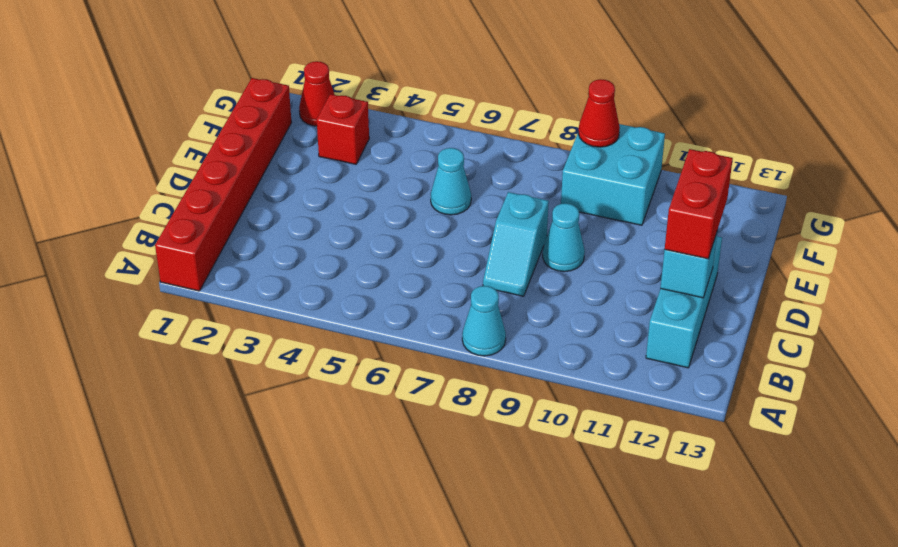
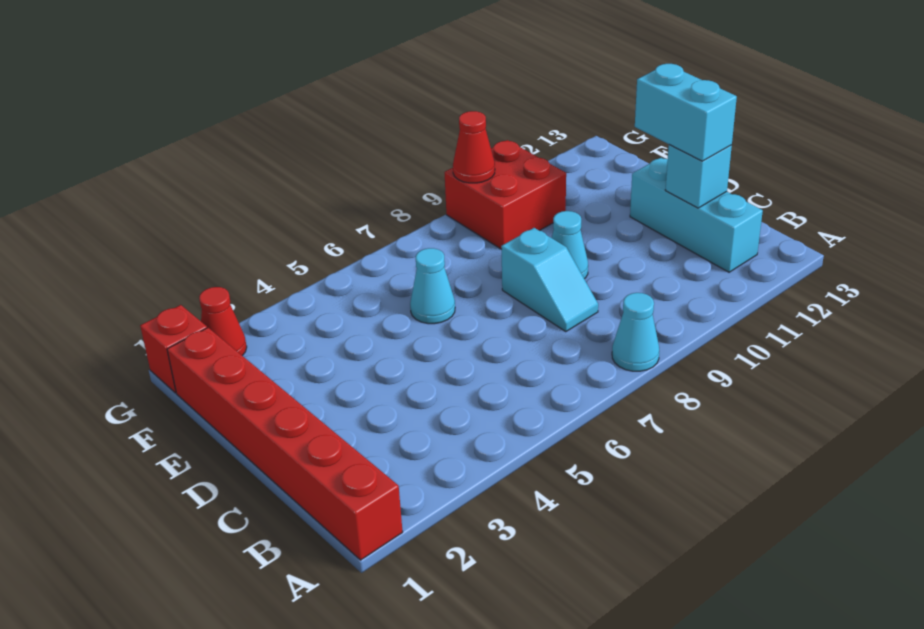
red brick C12:D12 level 3 -> cyan brick C12:D12 level 3
red brick F3 level 1 -> red brick G1 level 1
cyan brick F9:G10 level 1 -> red brick F9:G10 level 1

